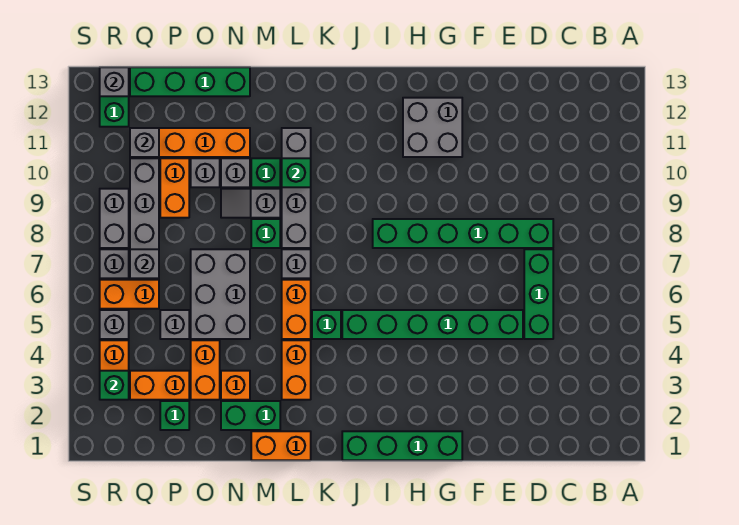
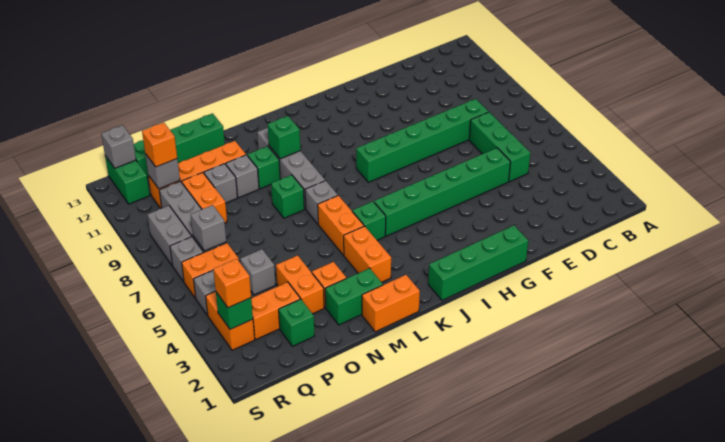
grey brick G11:H12 level 1 -> none
grey slope M9:N9 level 1 top M -> none
grey brick N5:O7 level 1 -> none
none -> orange brick Q11 level 3
none -> orange brick R3 level 3

